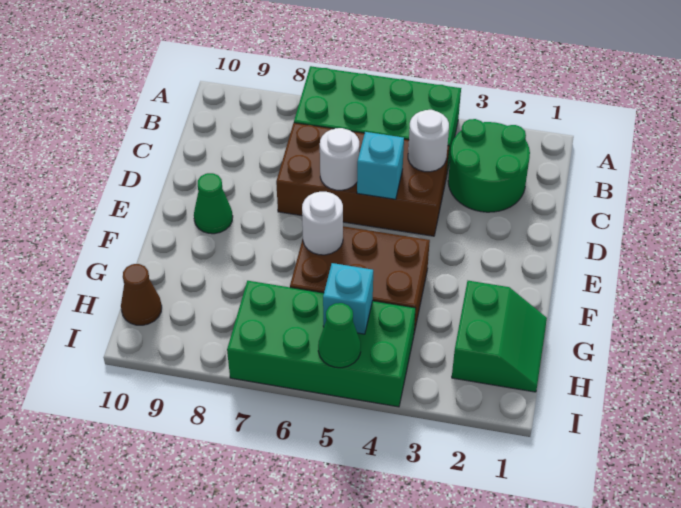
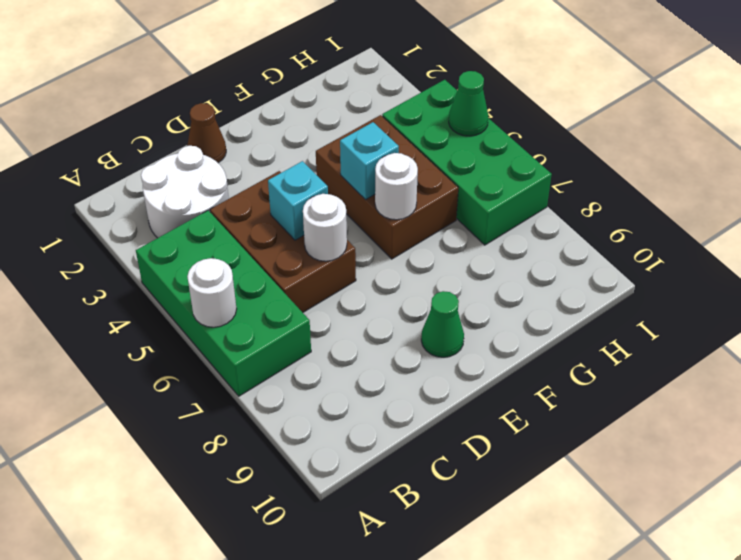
green round brick B2:C3 level 1 -> white round brick B2:C3 level 1
brown brick C4:D7 level 1 -> brown brick C4:D6 level 1
white round brick C4 level 2 -> white round brick A6 level 2
green slope G1:H2 level 1 top 2 -> none
cyan brick H5 level 2 -> cyan brick F5 level 2
brown cone H10 level 1 -> brown cone D1 level 1

